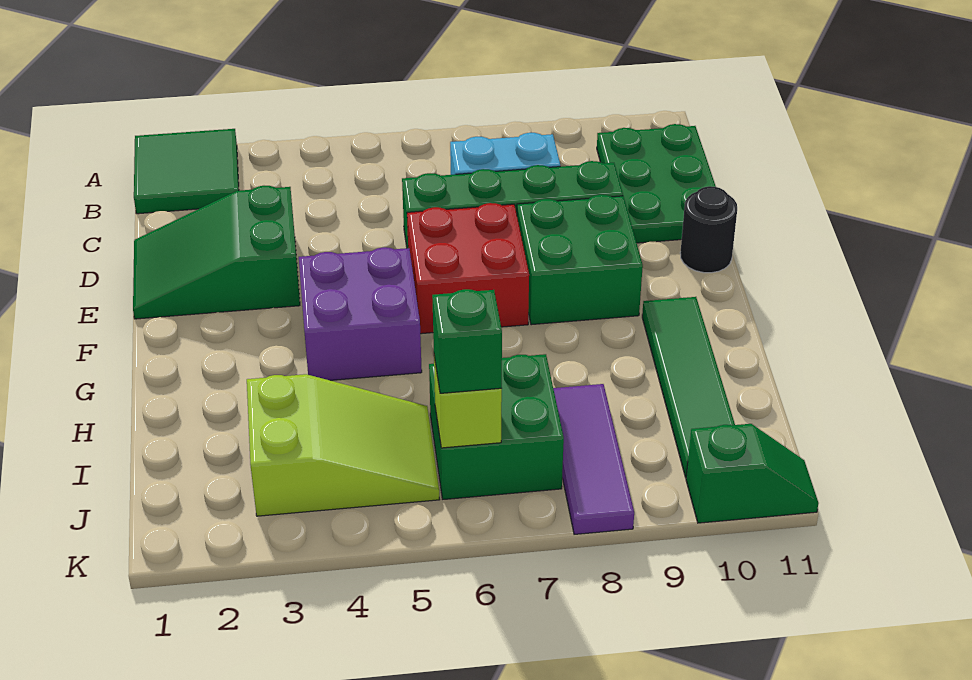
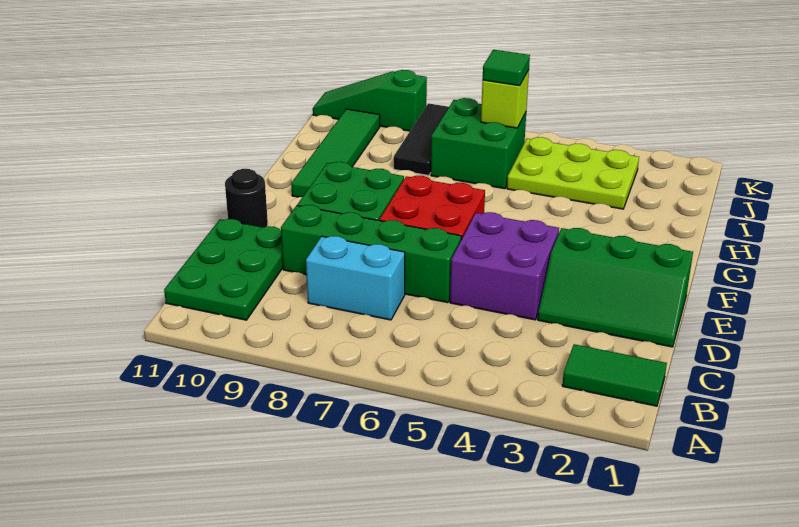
green tile A1:B2 level 1 -> green tile B1:B2 level 1
green slope D1:E3 level 1 top 3 -> green slope D1:E3 level 1 top E
purple brick F4:G5 level 1 -> purple brick D4:E5 level 1
lime slope I3:J5 level 1 top 3 -> lime plate I3:J5 level 1
purple tile I8:K8 level 1 -> black tile I8:K8 level 1
green brick J6 level 3 -> green tile J6 level 3
green slope K10:K11 level 1 top 10 -> green slope K9:K11 level 1 top 9

